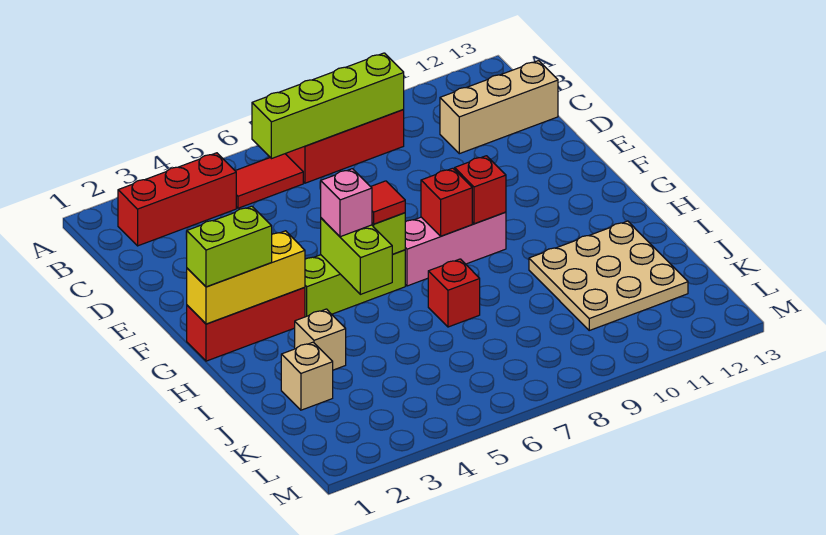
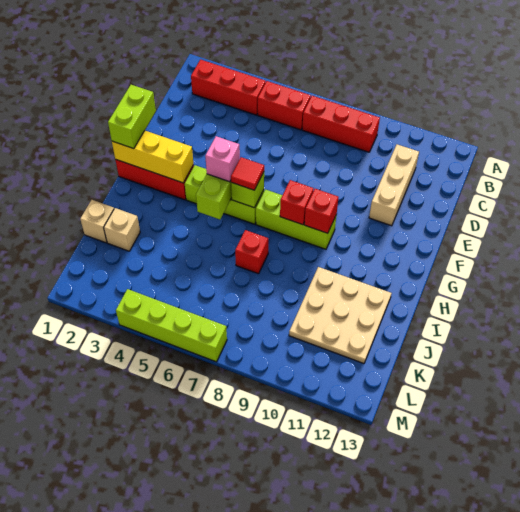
red tile B5:B6 level 1 -> red brick B5:B6 level 1
lime brick B6:B9 level 2 -> lime brick M4:M7 level 1
tan brick C11:C13 level 1 -> tan brick C11:E11 level 1
lime brick G1:G2 level 3 -> lime brick F1:G1 level 3
pink brick G7:G9 level 1 -> lime brick G7:G9 level 1
tan brick I3 level 1 -> tan brick J1 level 1

